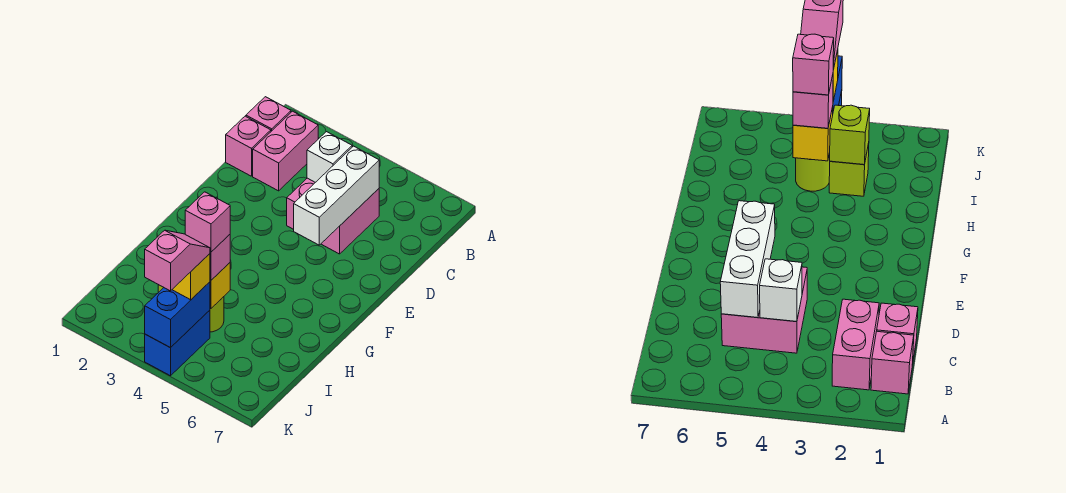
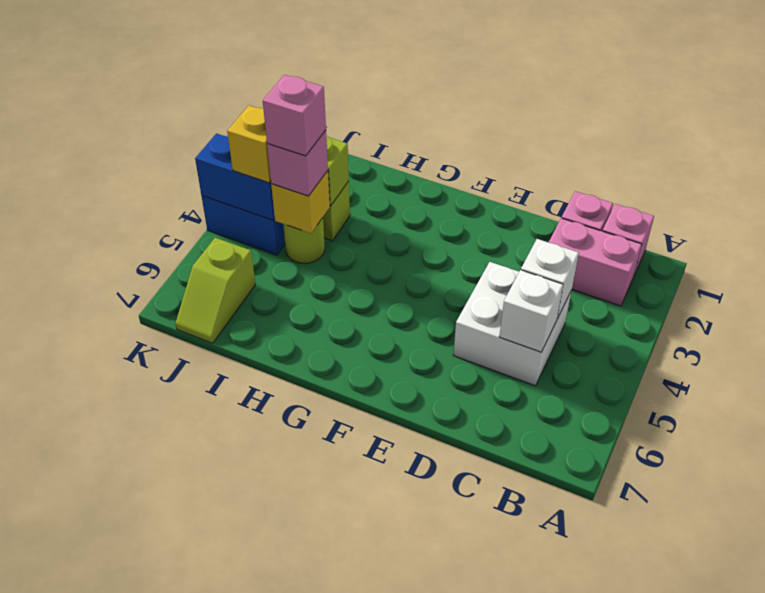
pink brick C4:D5 level 1 -> white brick C4:D5 level 1
white brick C5:E5 level 2 -> white brick C5 level 2
pink slope J4:K4 level 4 top K -> none
none -> lime slope J6:J7 level 1 top 6

